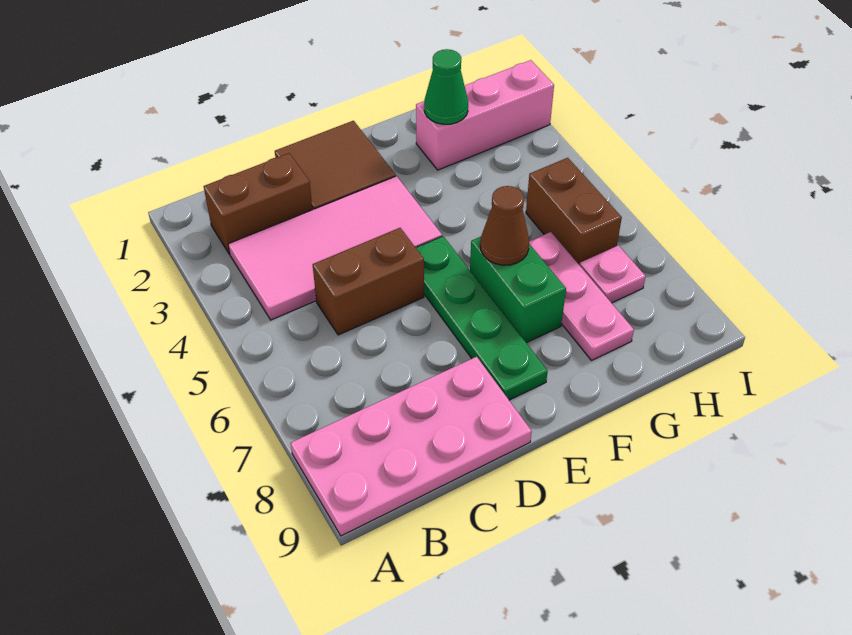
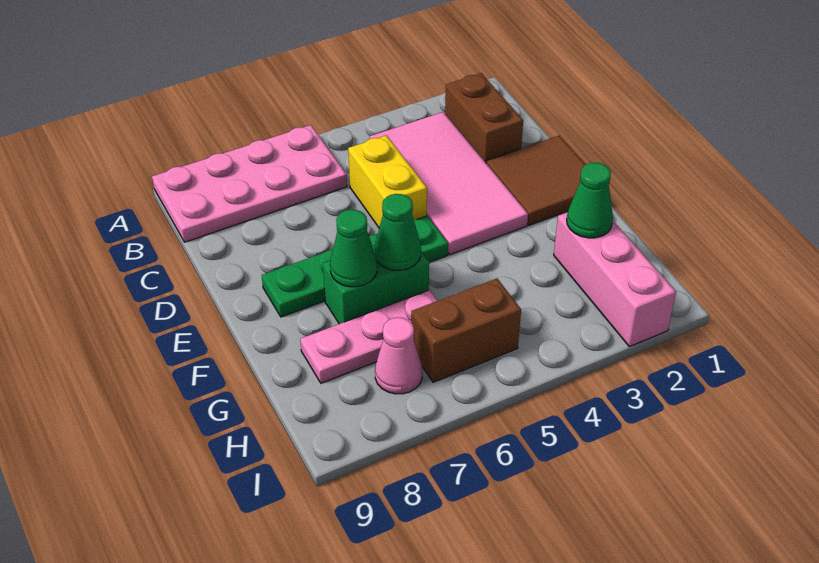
pink plate A8:D9 level 1 -> pink plate A6:B9 level 1
brown brick C5:D5 level 1 -> yellow brick C5:D5 level 1
brown cone F6 level 2 -> green cone F6 level 2
none -> green cone F7 level 2
pink plate H7 level 1 -> pink cone H7 level 1

